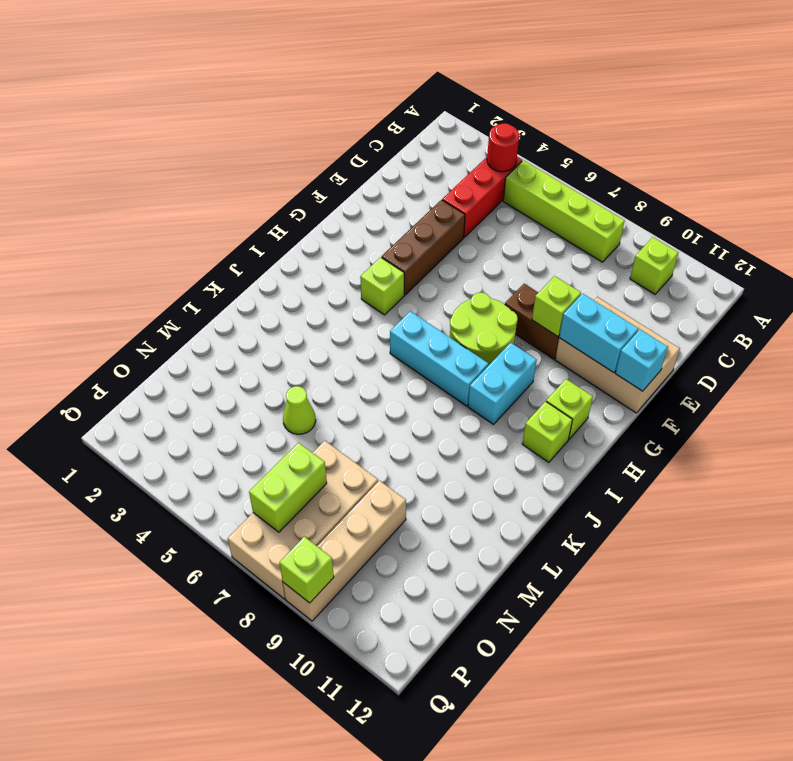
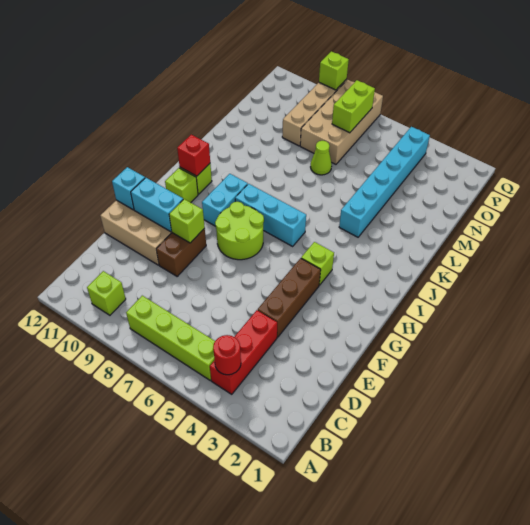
brown brick F8:F9 level 1 -> brown brick E9:F9 level 1
none -> red brick I11 level 2
none -> cyan brick K4:P4 level 1
lime cone M5 level 1 -> lime cone M7 level 1

